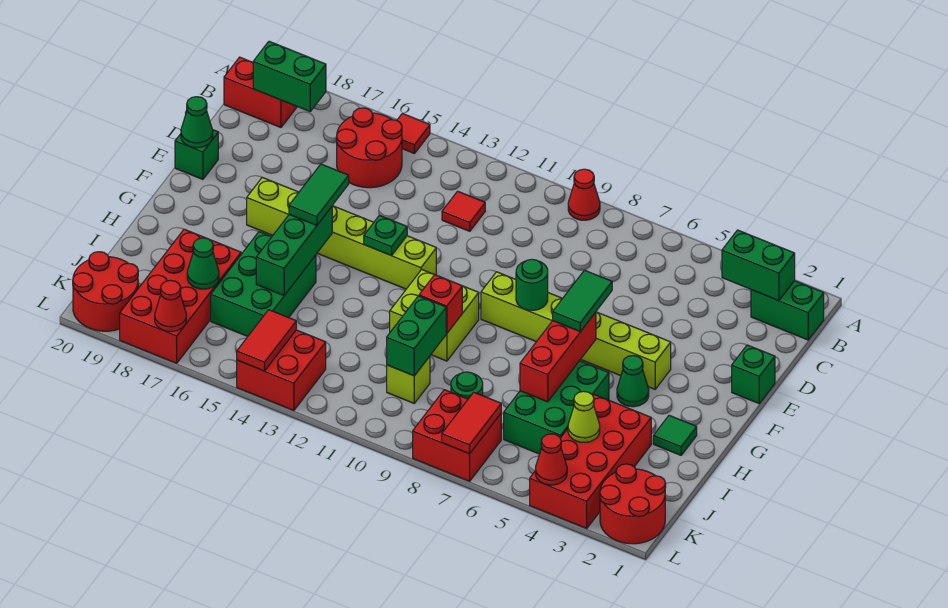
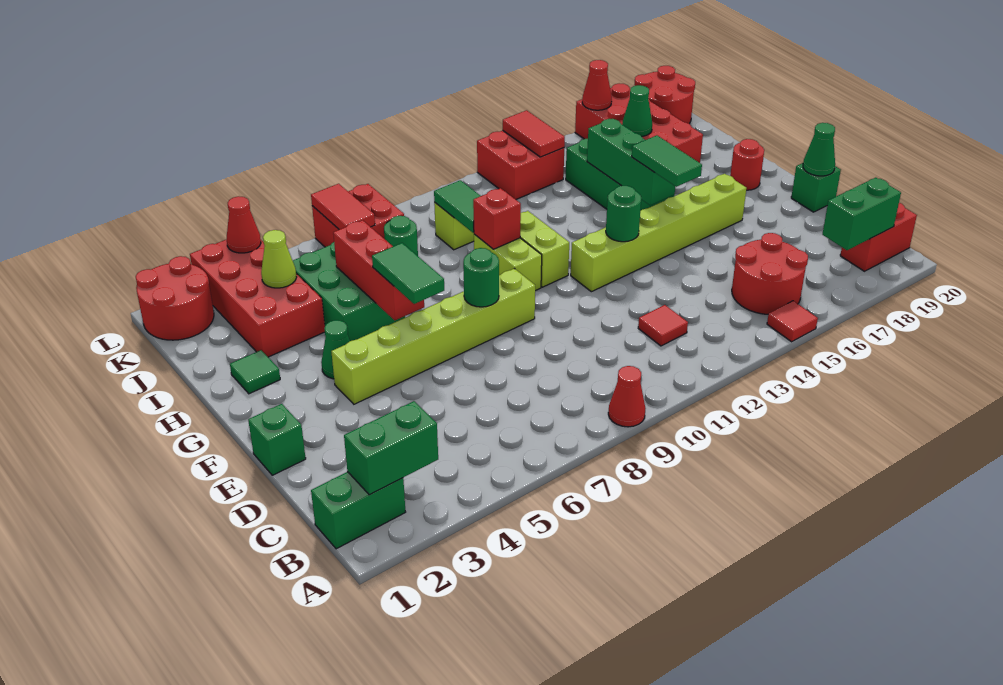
green plate F13 level 2 -> green round brick F13 level 2
none -> red round brick G19 level 1
green brick I10:J10 level 2 -> green tile I10:J10 level 2

